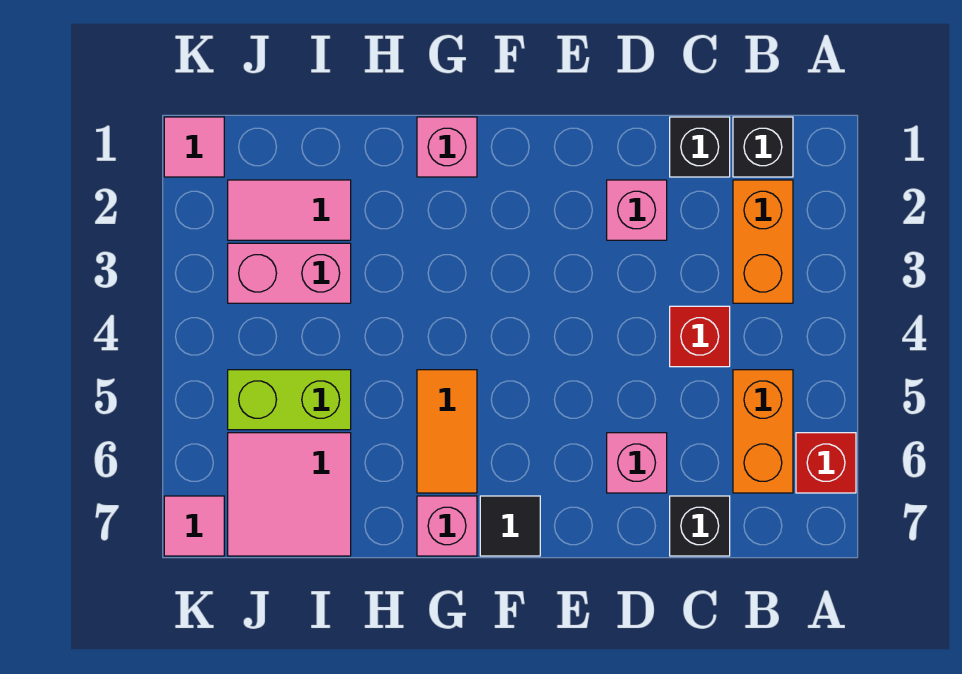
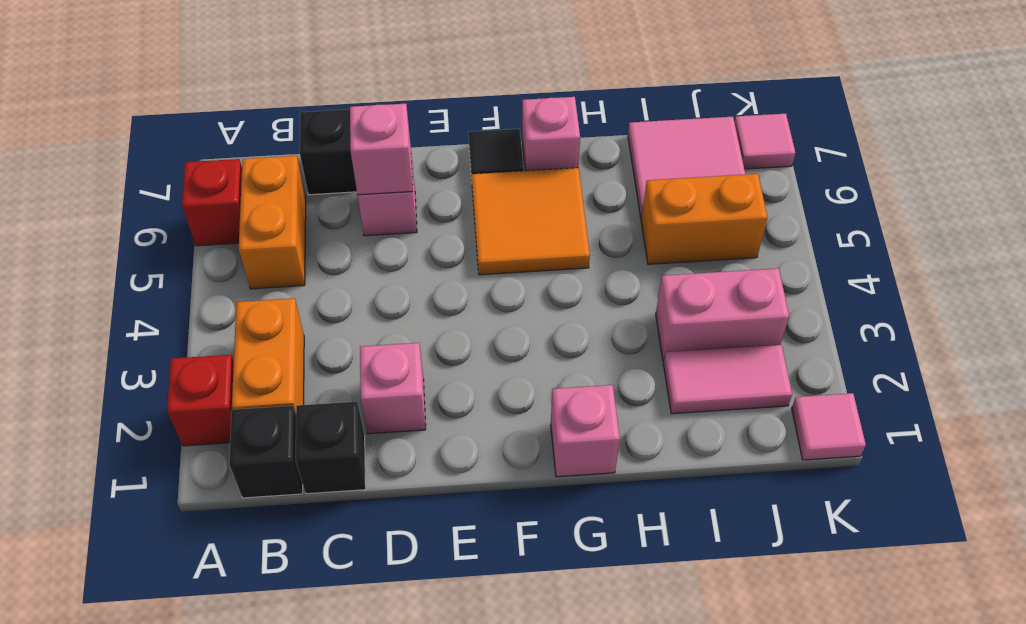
red brick C4 level 1 -> red brick A2 level 1
none -> pink brick D6 level 2
orange tile G5:G6 level 1 -> orange tile F5:G6 level 1
lime brick I5:J5 level 1 -> orange brick I5:J5 level 1

